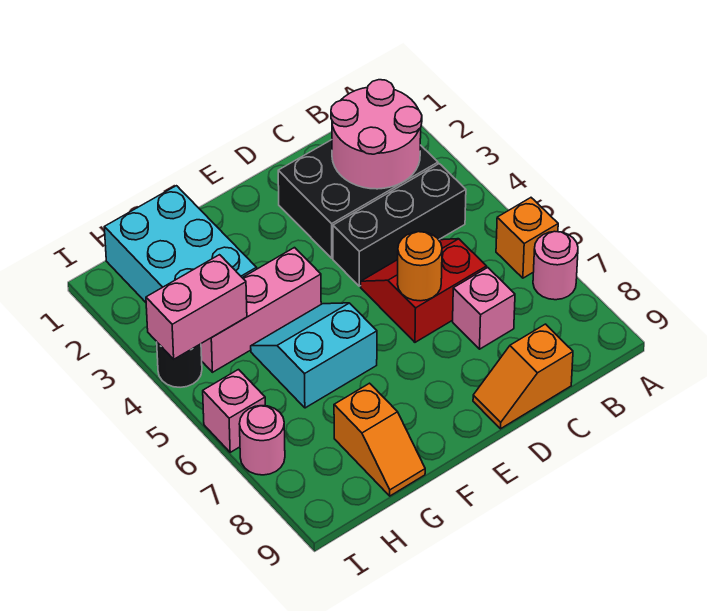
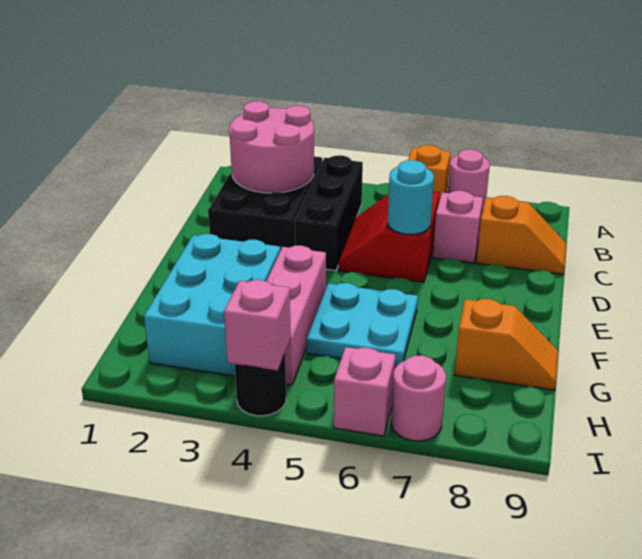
orange slope C9:D9 level 1 top C -> orange slope C8:C9 level 1 top 8
orange round brick D6 level 2 -> cyan round brick D6 level 2
cyan slope F5:G6 level 1 top 6 -> cyan plate F5:G6 level 1
cyan brick G1:H3 level 1 -> cyan brick F2:H3 level 1
pink brick H4:I4 level 2 -> pink brick I4 level 2

